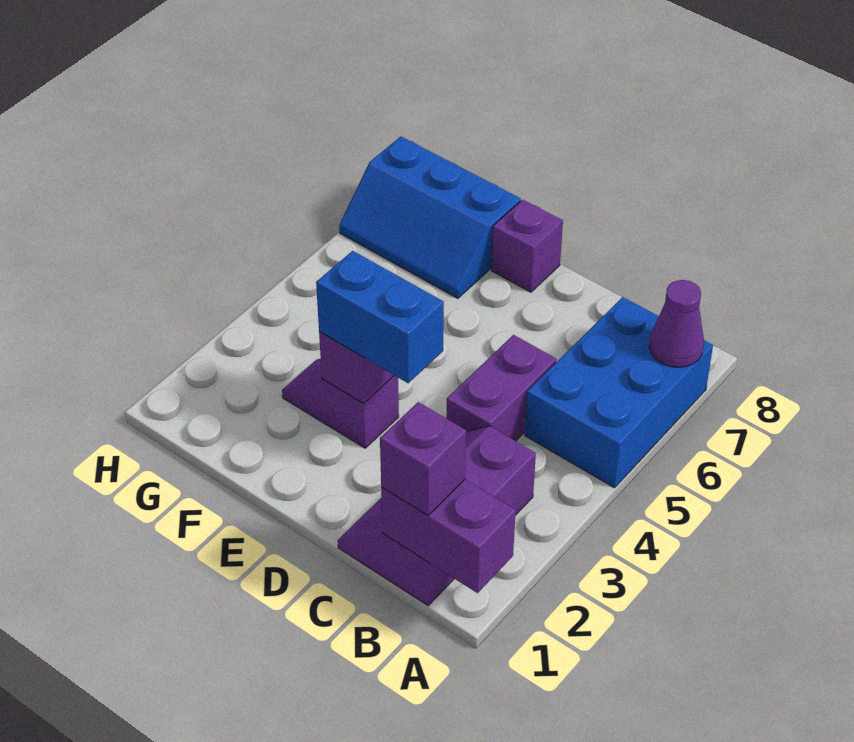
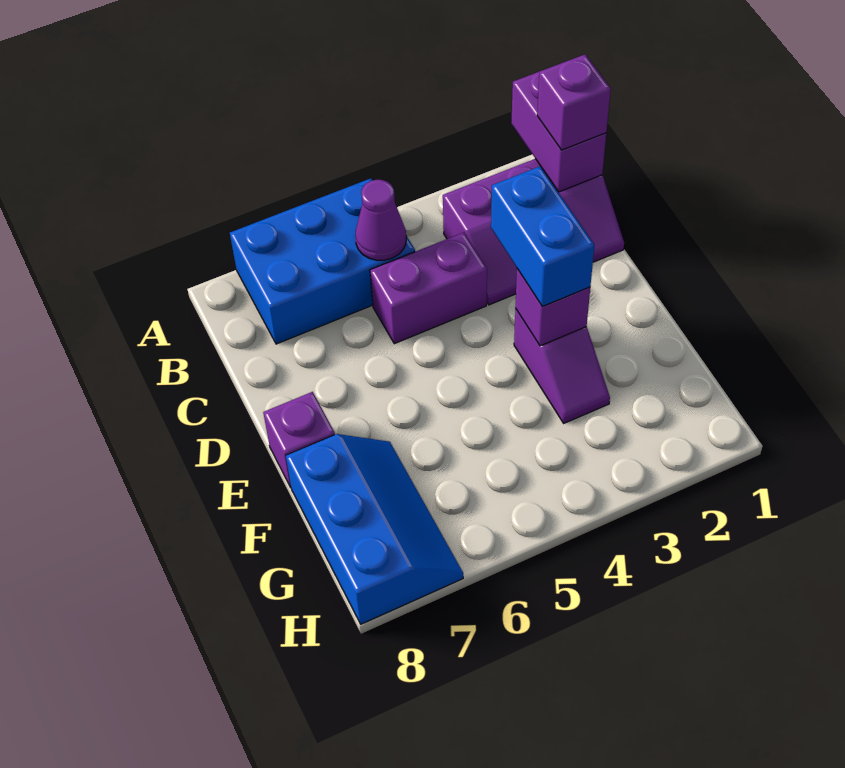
purple cone A7 level 2 -> purple cone B5 level 2

